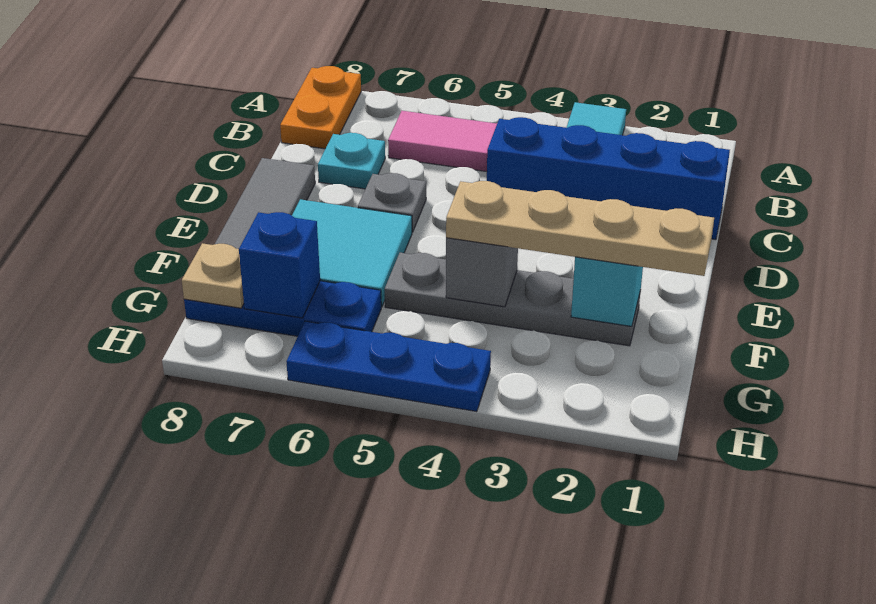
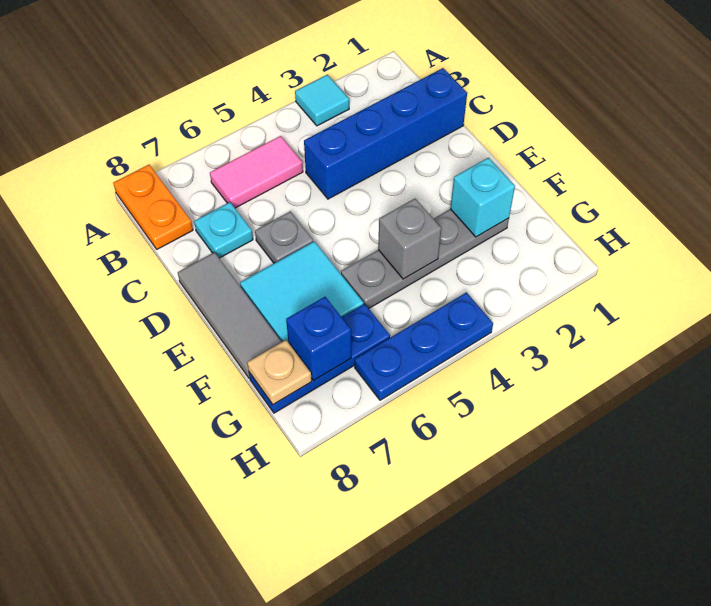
tan plate F1:F4 level 3 -> none

